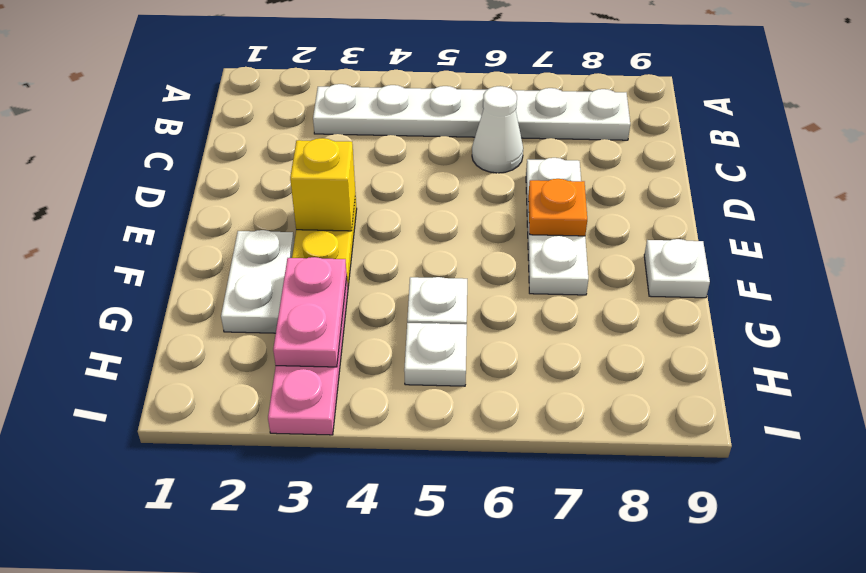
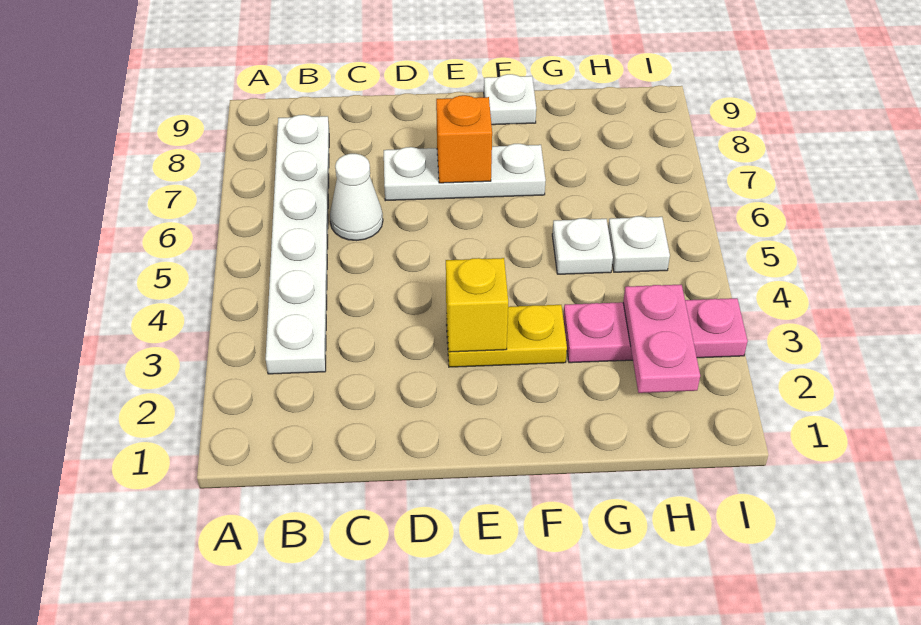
orange plate E7 level 2 -> orange brick E7 level 2
white plate F2:G2 level 1 -> none
pink plate G3:H3 level 2 -> pink plate H2:H3 level 2

